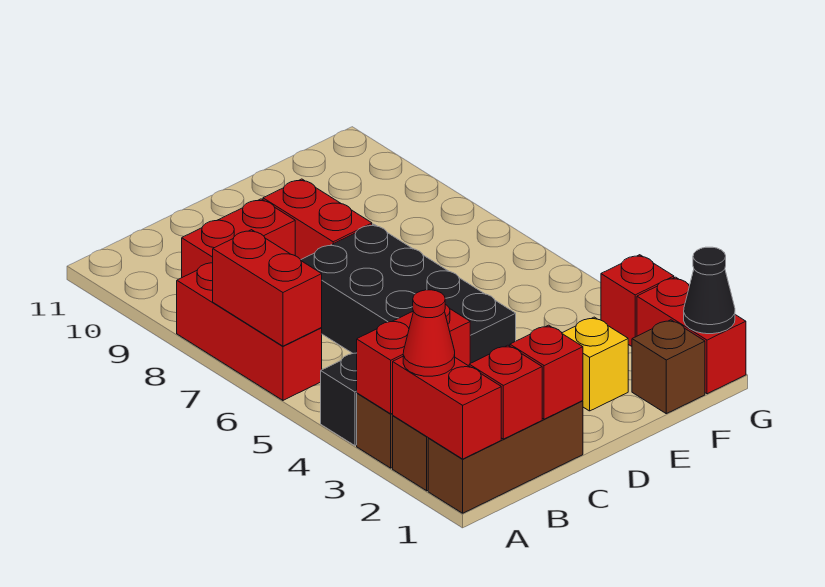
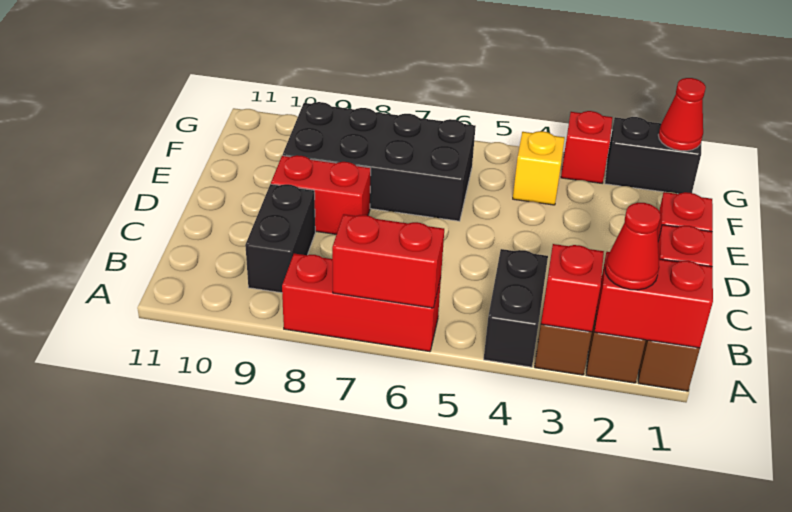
red brick A3:B3 level 2 -> red brick A3 level 2
red brick B9:C9 level 1 -> black brick B9:C9 level 1
black brick C4:D7 level 1 -> black brick E6:F9 level 1
yellow brick E2 level 1 -> yellow brick F4 level 1
brown brick F1 level 1 -> none
red brick G1:G2 level 1 -> black brick G1:G2 level 1
black cone G1 level 2 -> red cone G1 level 2

